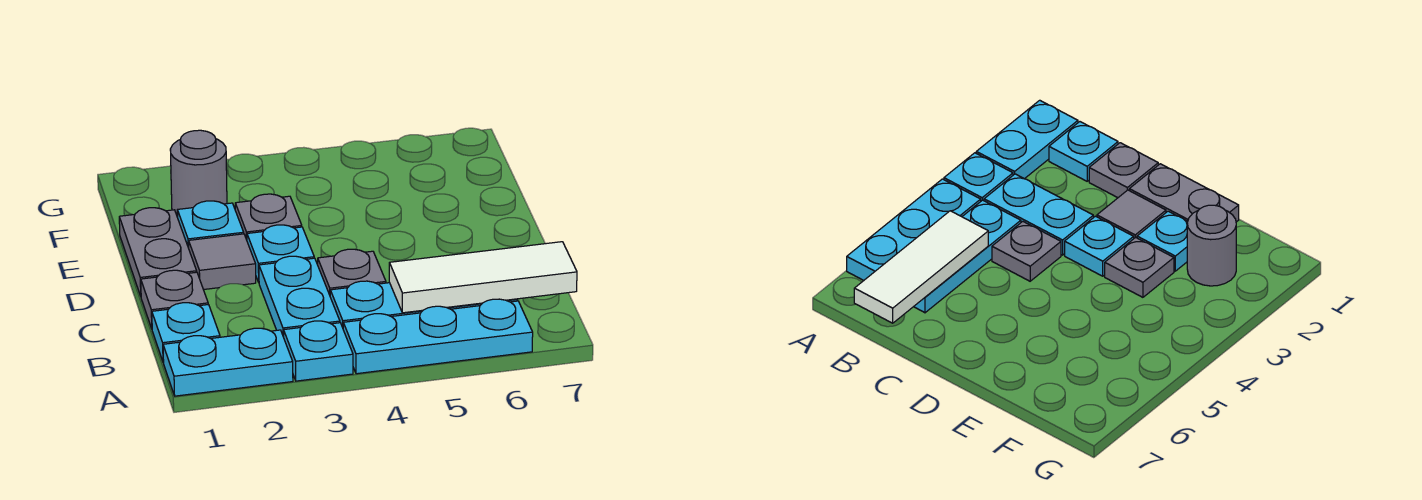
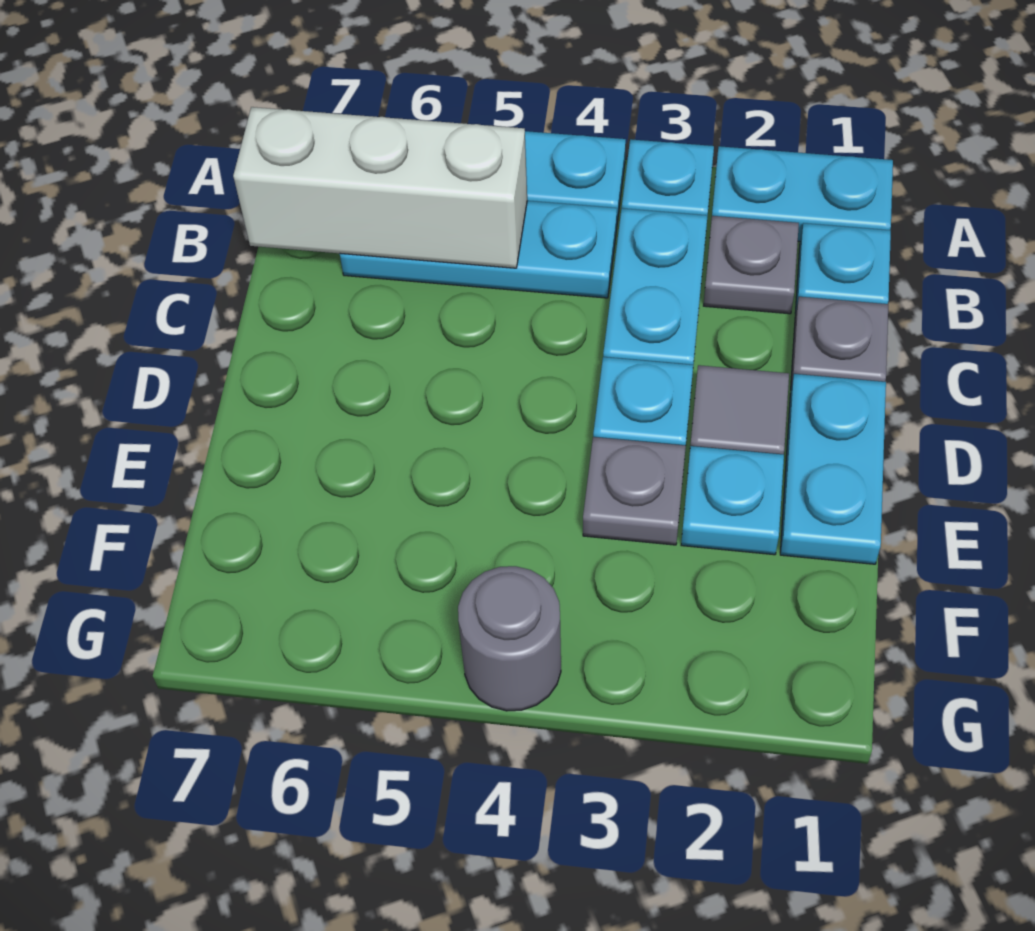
white tile B5:B7 level 2 -> white brick B5:B7 level 2
grey plate C4 level 1 -> grey plate B2 level 1
grey plate D1:E1 level 1 -> cyan plate D1:E1 level 1
grey round brick F2 level 1 -> grey round brick G4 level 1

